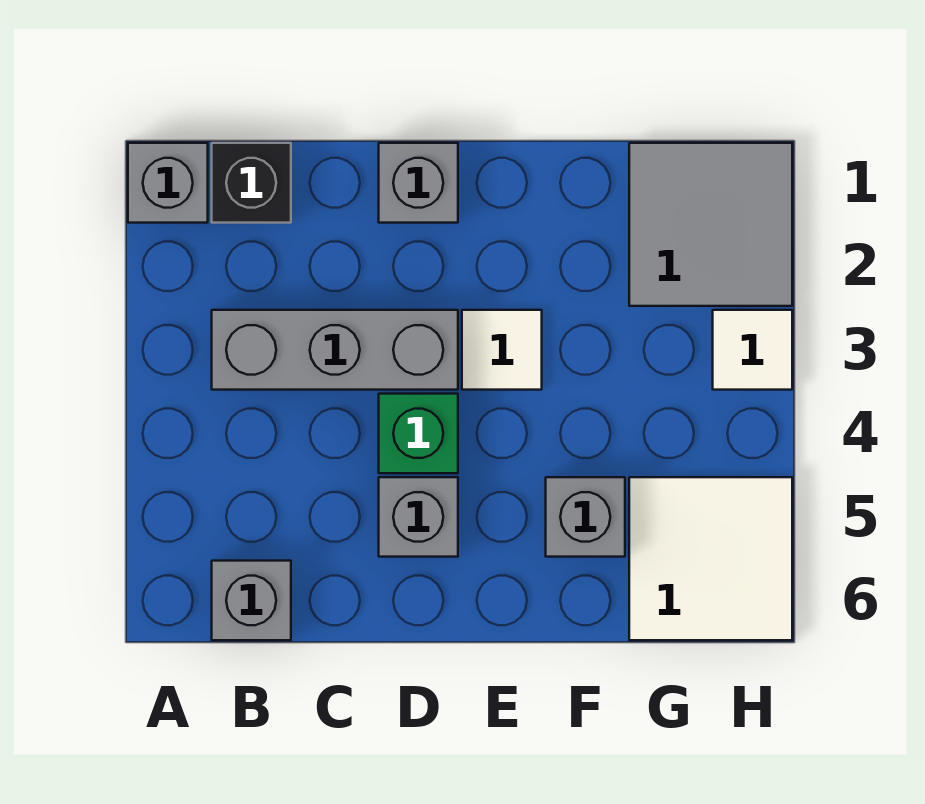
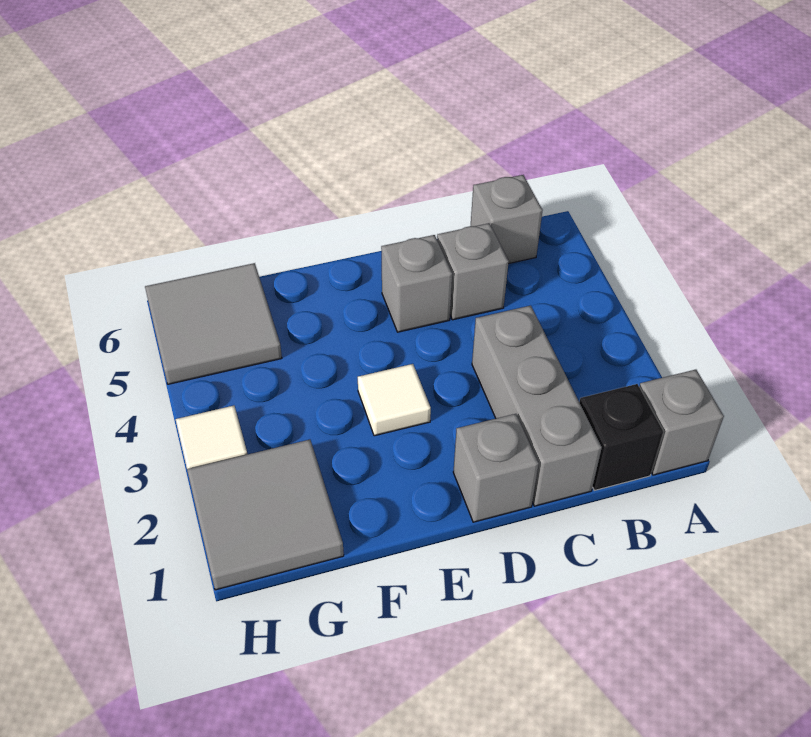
grey brick B3:D3 level 1 -> grey brick C1:C3 level 1
green brick D4 level 1 -> none
grey brick F5 level 1 -> grey brick C5 level 1
white tile G5:H6 level 1 -> grey tile G5:H6 level 1

